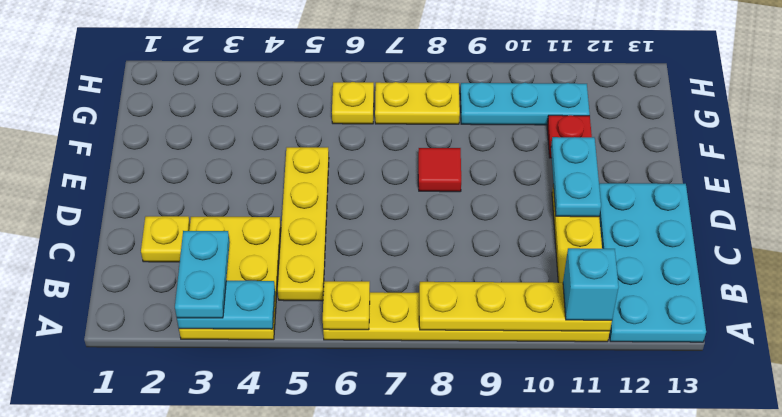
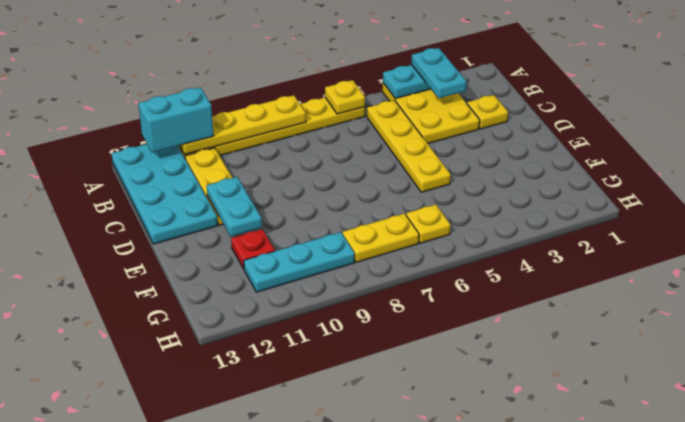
cyan brick A11 level 3 -> cyan brick A11:A12 level 3
red tile E8 level 1 -> none

